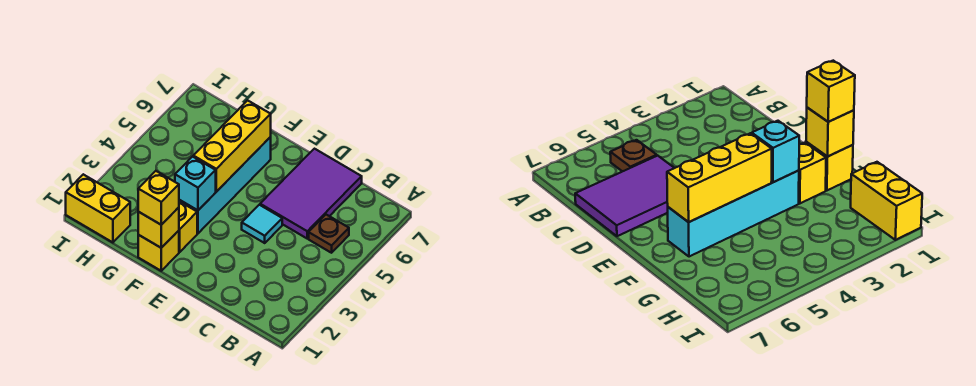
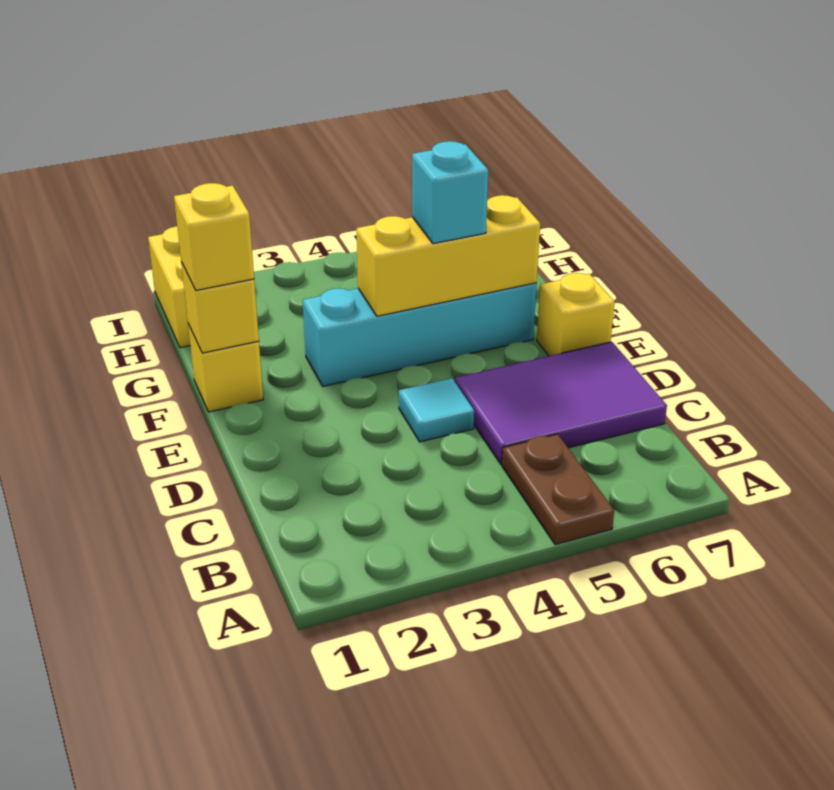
brown plate B5 level 1 -> brown plate A5:B5 level 1
yellow brick F2 level 1 -> yellow brick E7 level 1
cyan brick F3 level 2 -> cyan brick F5 level 3

